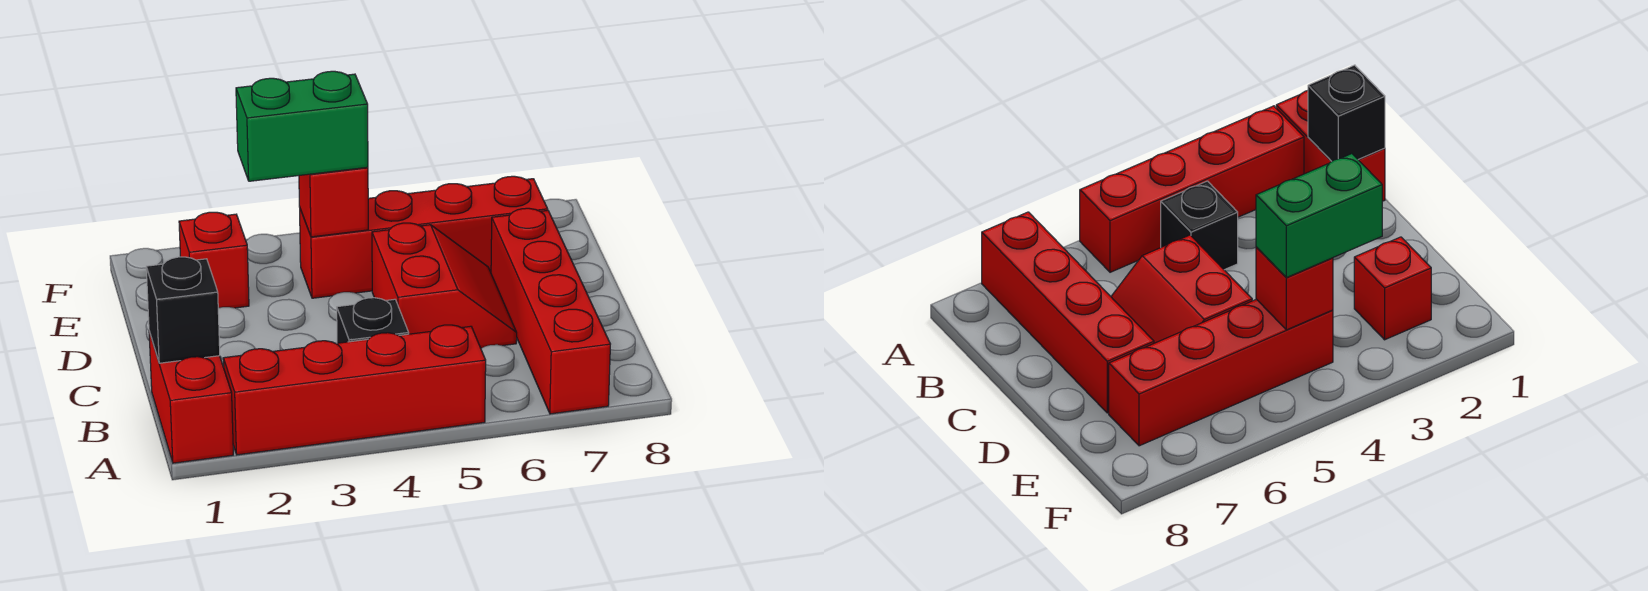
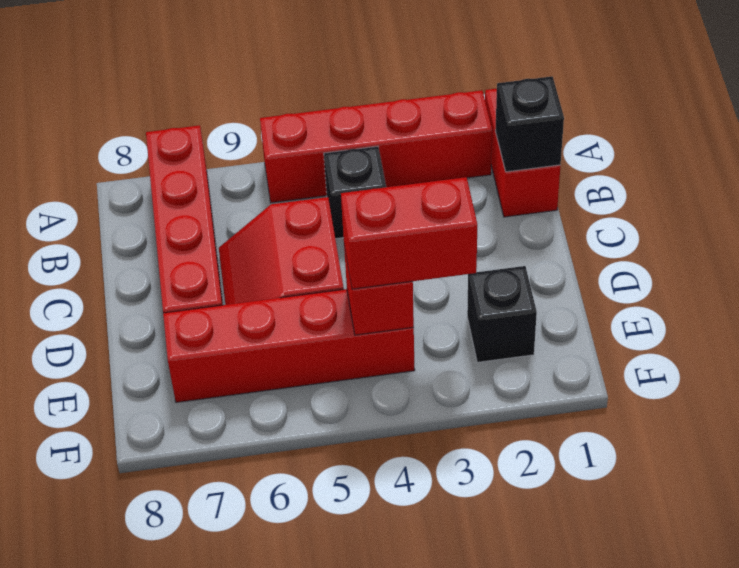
red brick E2 level 1 -> black brick E2 level 1
green brick E3:E4 level 3 -> red brick E3:E4 level 3

